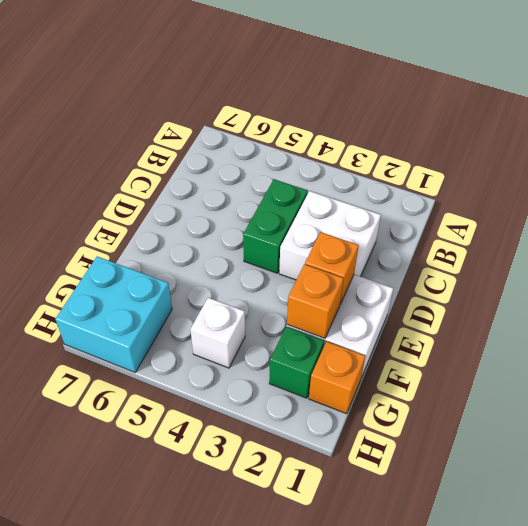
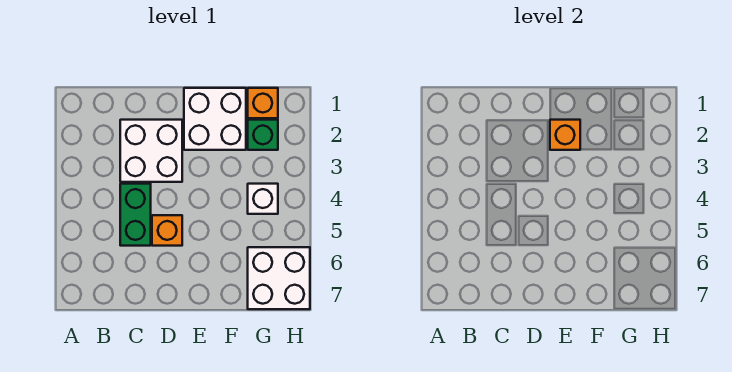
green brick C4:D4 level 1 -> green brick C4:C5 level 1
orange brick F2 level 2 -> orange brick D5 level 1
cyan brick G6:H7 level 1 -> white brick G6:H7 level 1

